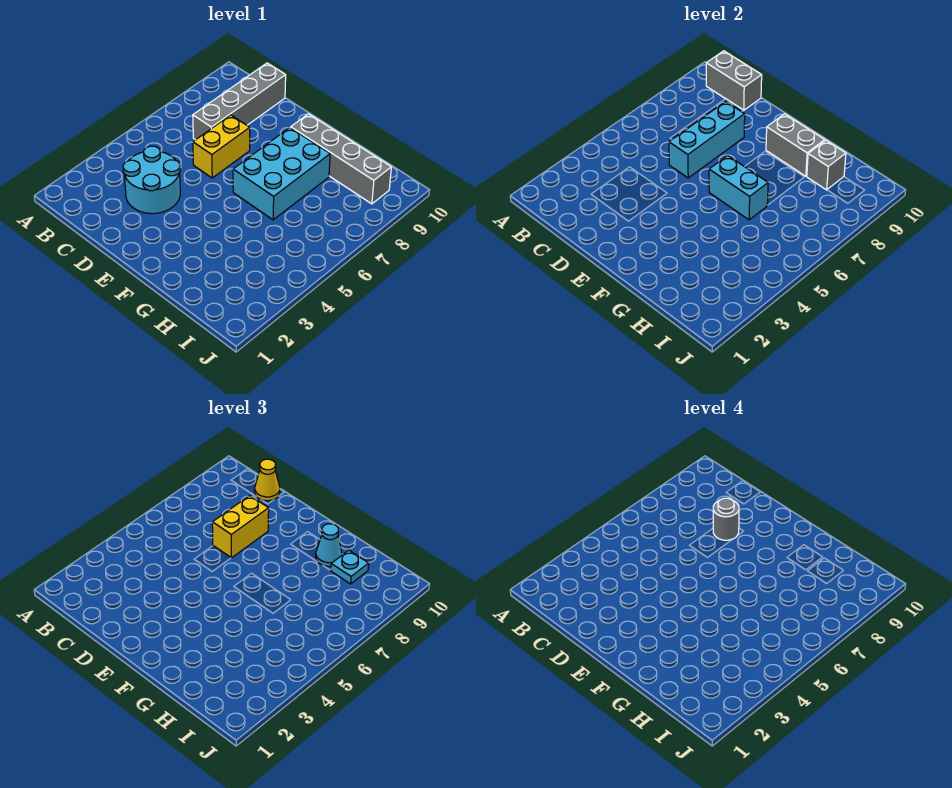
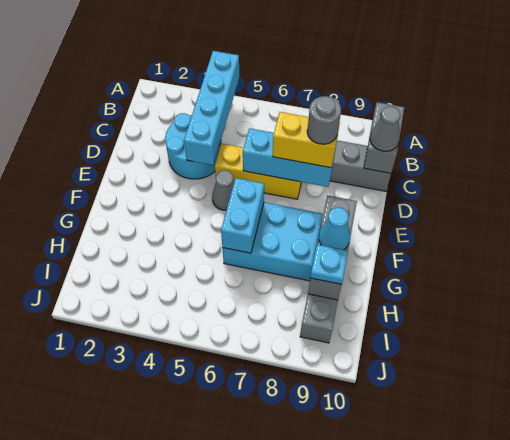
none -> cyan brick A4:D4 level 2
yellow cone C10 level 3 -> grey cone C10 level 3
yellow brick D6:D7 level 1 -> yellow brick D5:D7 level 1
none -> grey cone E5 level 1

